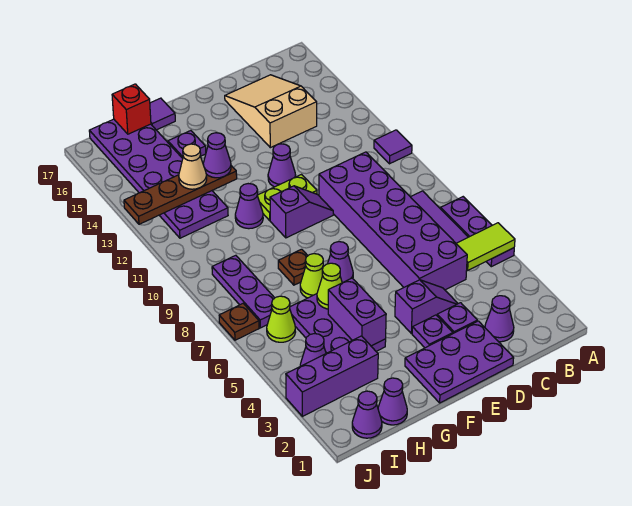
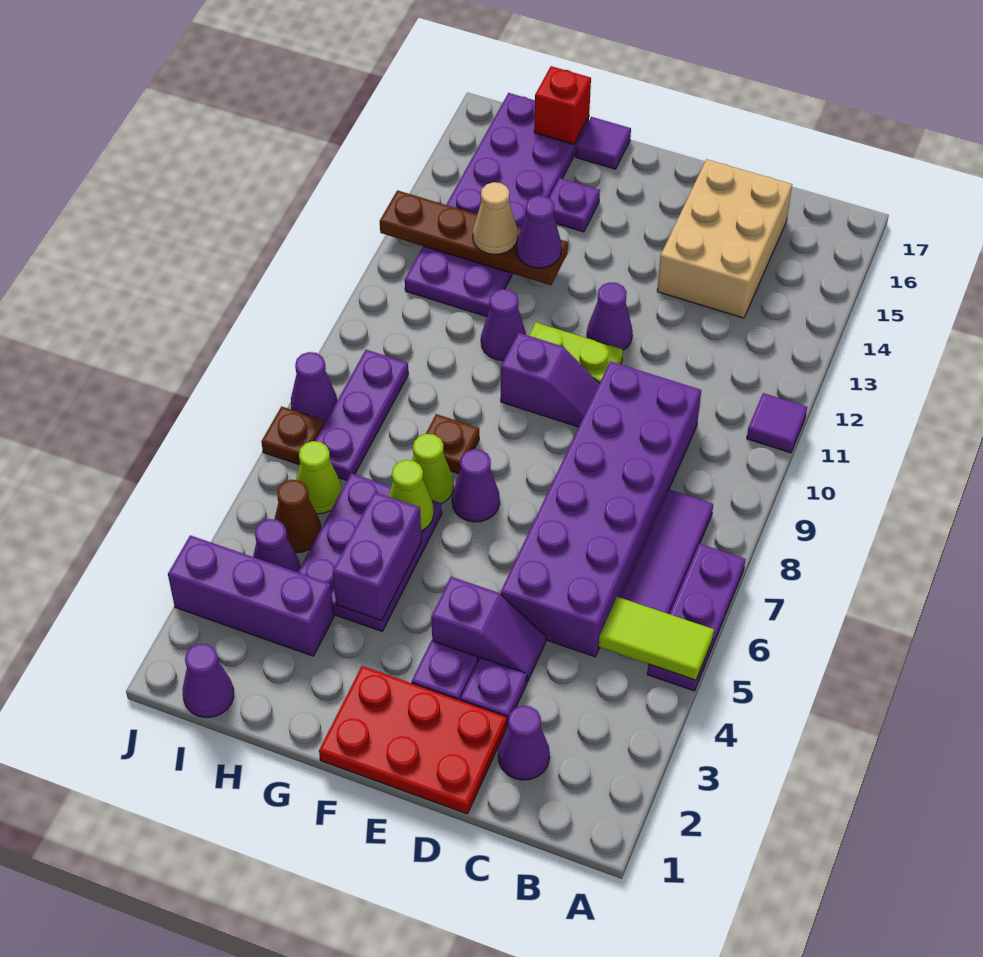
tan slope C14:D16 level 1 top 14 -> tan brick C14:D16 level 1
purple plate D1:F2 level 1 -> red plate D1:F2 level 1
purple cone H1 level 1 -> purple cone J8 level 1
none -> brown cone I5 level 1

